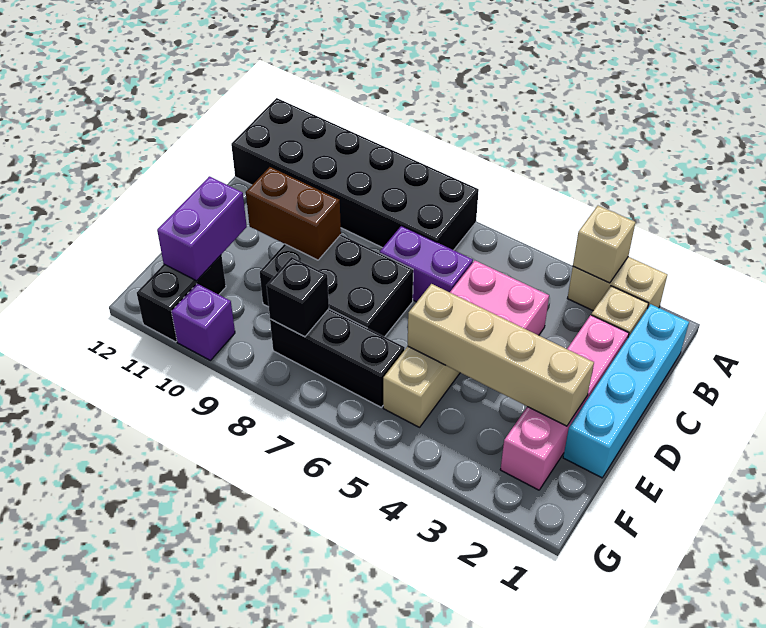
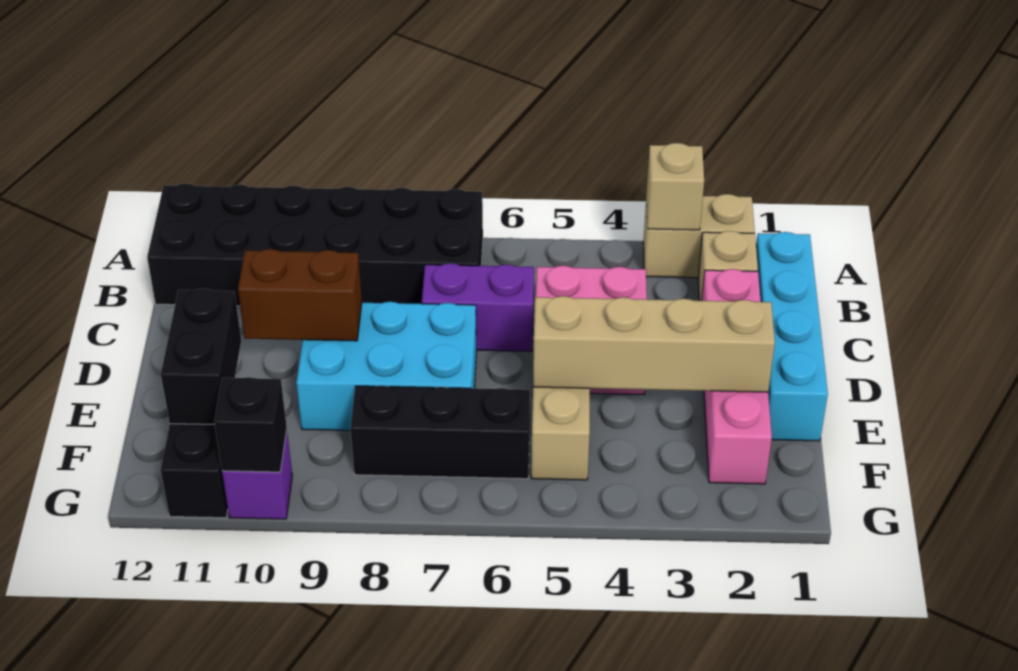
black brick D7:E9 level 1 -> cyan brick D7:E9 level 1
purple brick E11:F11 level 2 -> black brick E11:F11 level 2
black brick F8 level 2 -> black brick G10 level 2

